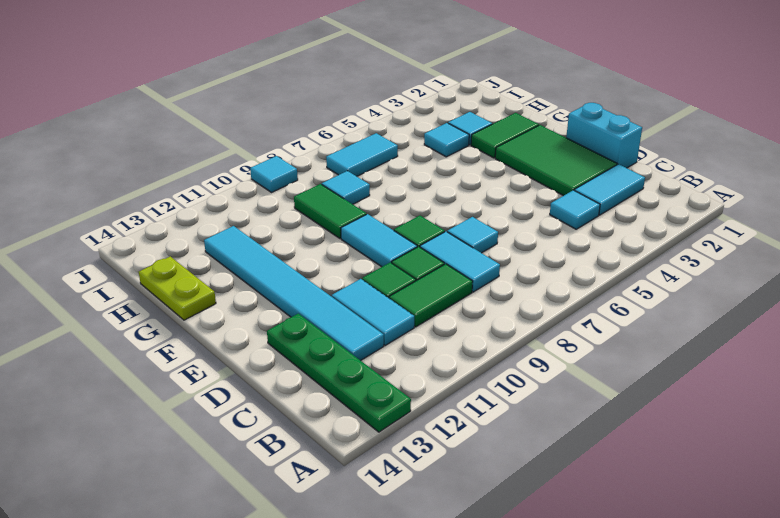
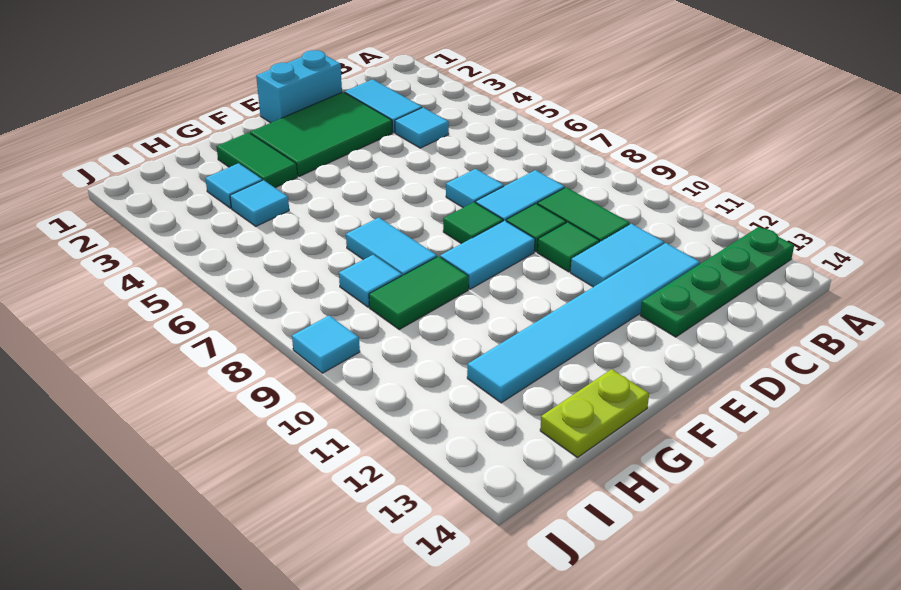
cyan tile I6:I7 level 1 -> cyan tile G7:G8 level 1

